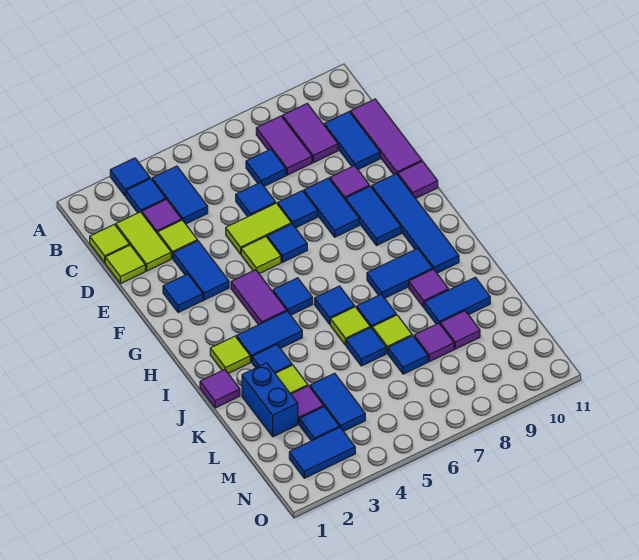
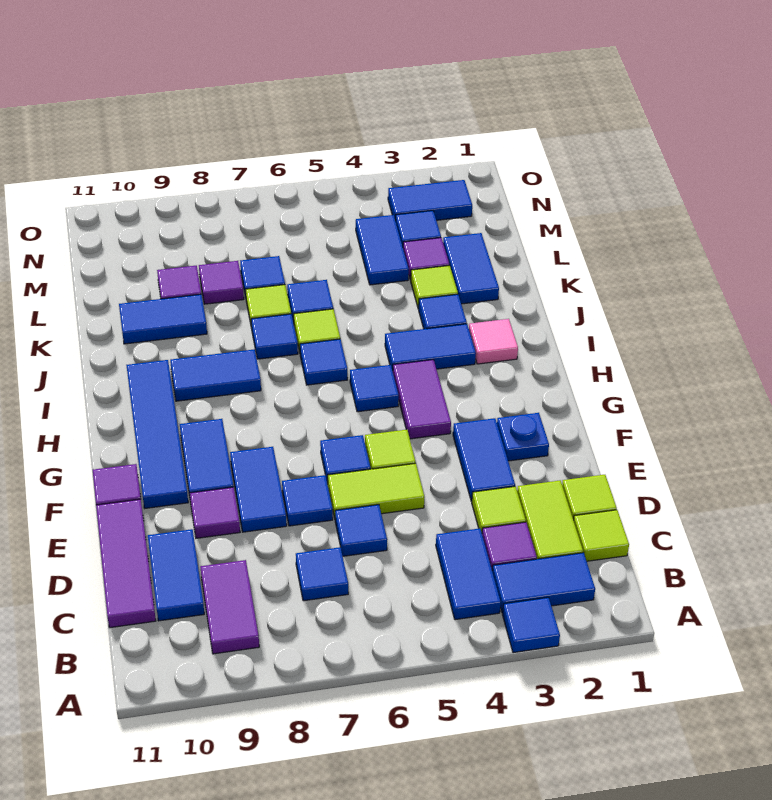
blue tile B3 level 1 -> blue tile B2:B3 level 1
purple tile B8:C8 level 1 -> none
blue tile F2 level 1 -> blue plate F2 level 1
lime tile I2 level 1 -> pink tile I2 level 1
purple tile J1 level 1 -> none
purple tile J9 level 1 -> none
blue brick K2:L2 level 1 -> blue tile K2:L2 level 1

